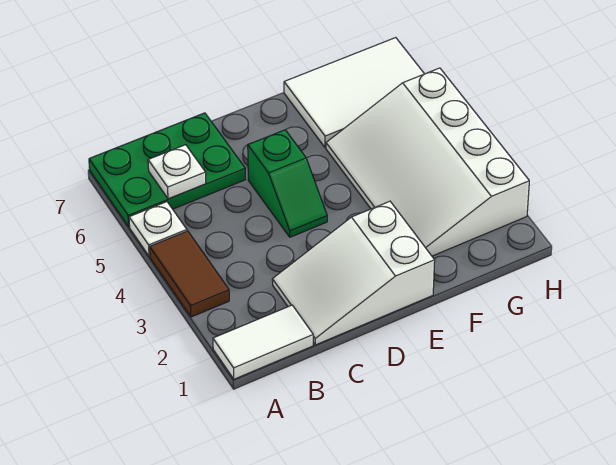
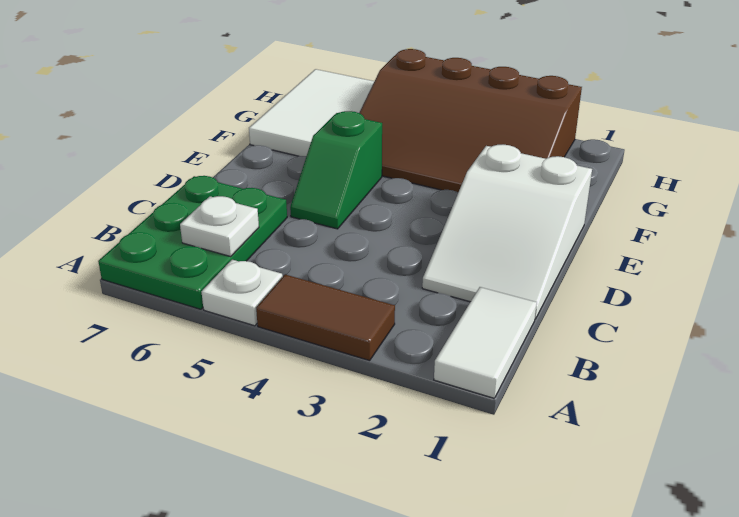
green slope D4:D5 level 1 top 5 -> green slope D5:E5 level 1 top E
white slope F2:H5 level 1 top H -> brown slope F2:H5 level 1 top H

